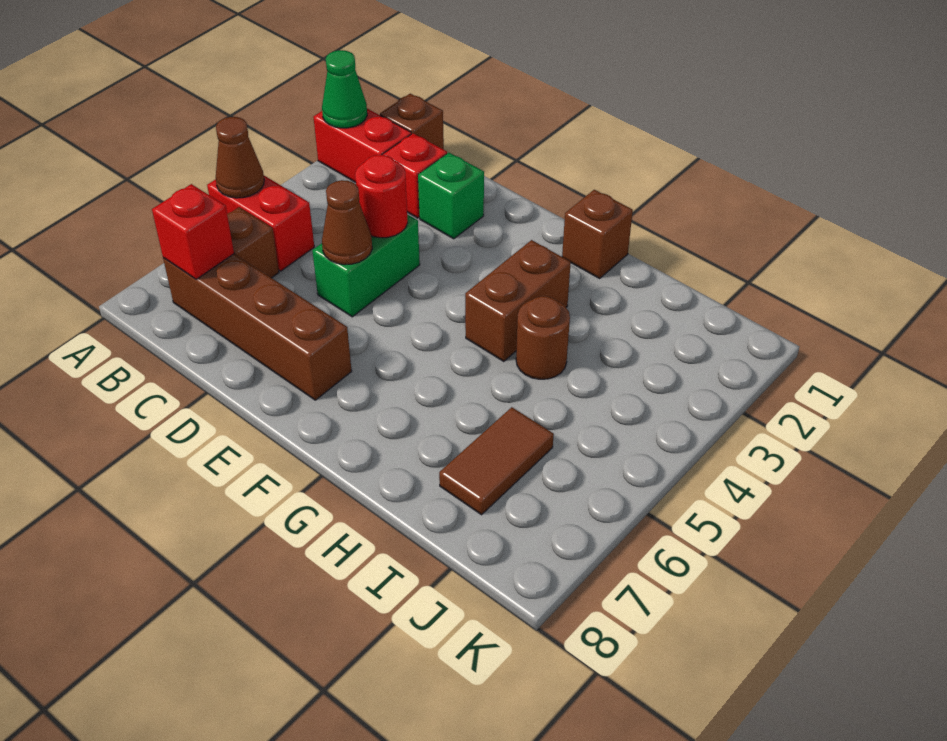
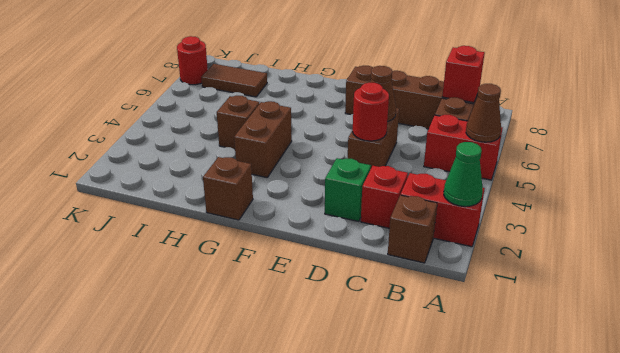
green brick D4:D5 level 1 -> brown brick D4:D5 level 1
brown round brick H4 level 1 -> brown brick H4 level 1
brown tile I6:I7 level 1 -> brown tile I7:J7 level 1
none -> red round brick K7 level 1

